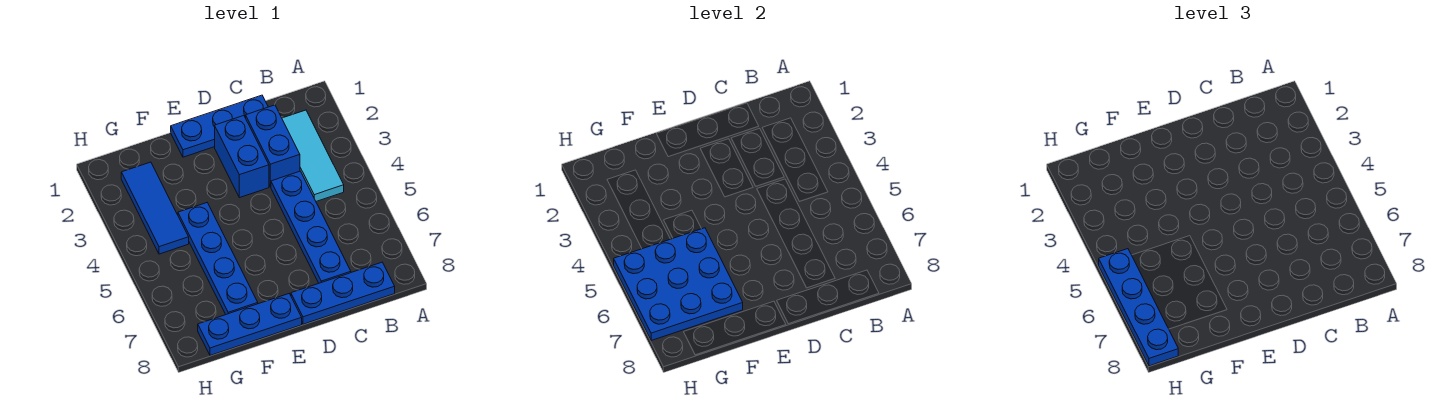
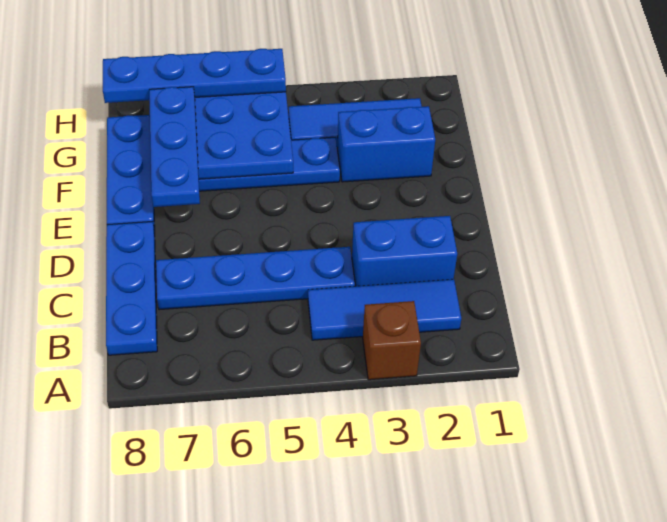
none -> brown brick A3 level 1
cyan tile B2:B4 level 1 -> blue tile B2:B4 level 1
blue plate C1:E1 level 1 -> blue plate E7:G7 level 3
blue brick D2:D3 level 1 -> blue brick F2:F3 level 1

